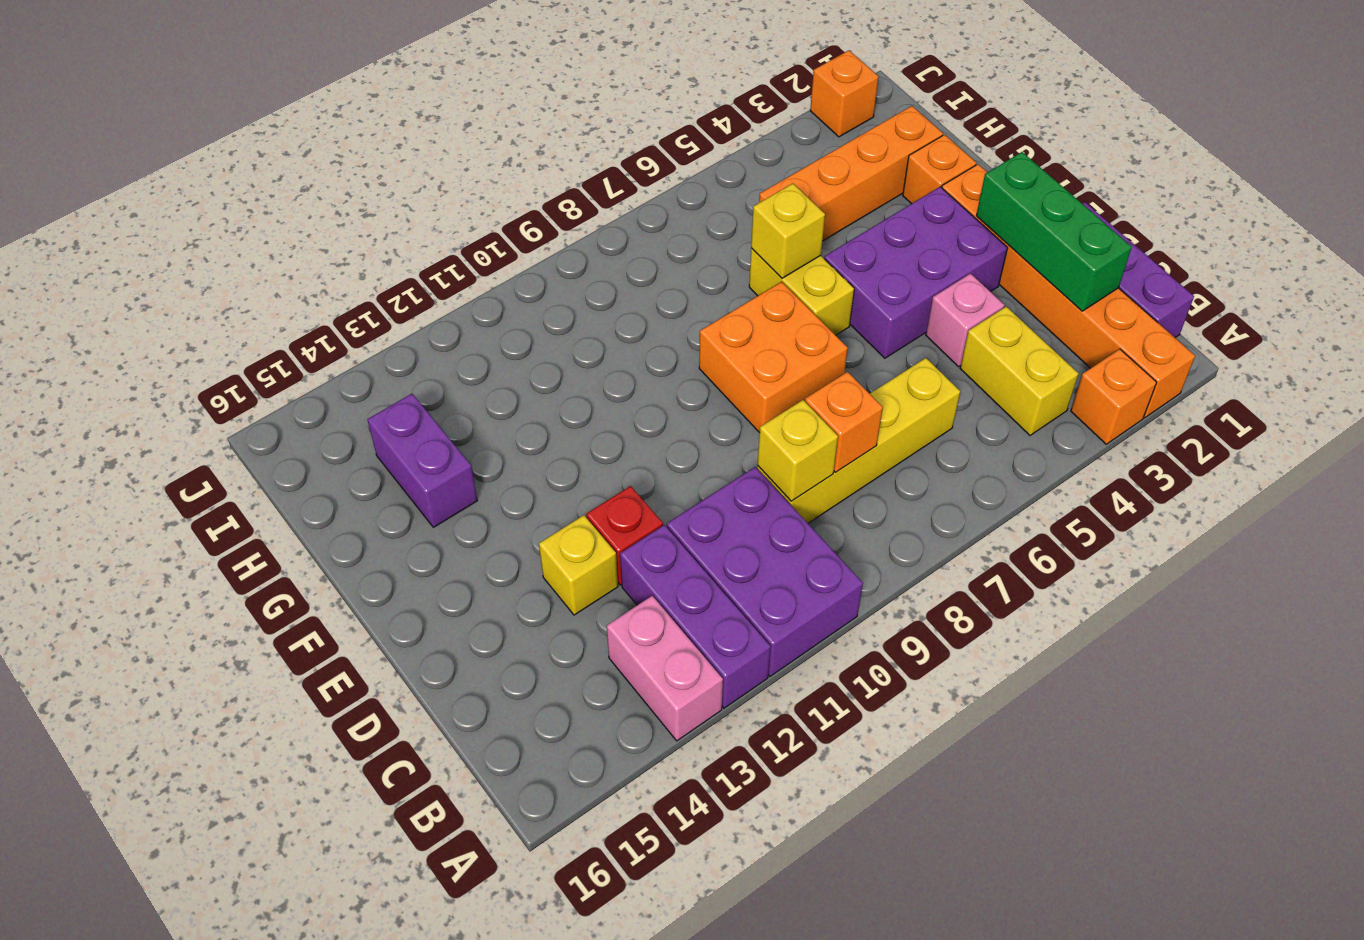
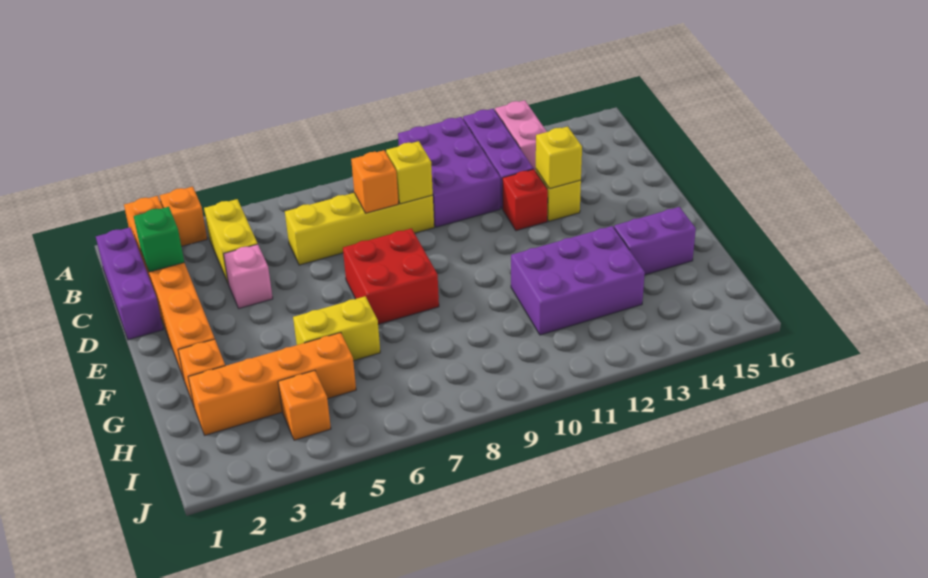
green brick C2:E2 level 2 -> green brick C2 level 2
purple brick E3:F5 level 1 -> purple brick G11:H13 level 1
orange brick E7:F8 level 1 -> red brick E7:F8 level 1
yellow brick F6:G6 level 1 -> yellow brick G5:G6 level 1
yellow brick G6 level 2 -> yellow brick D13 level 2
purple brick G14:H14 level 1 -> purple brick G14:G15 level 1
orange brick J2 level 1 -> orange brick I4 level 1

